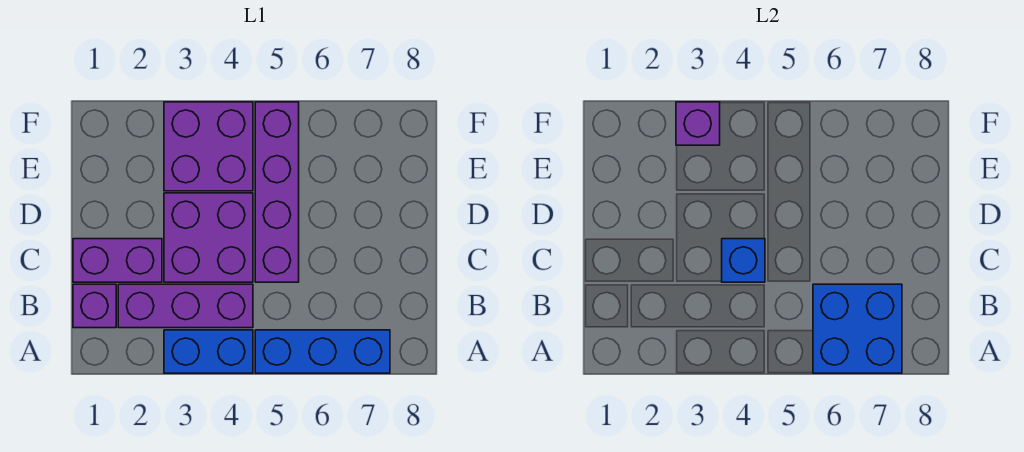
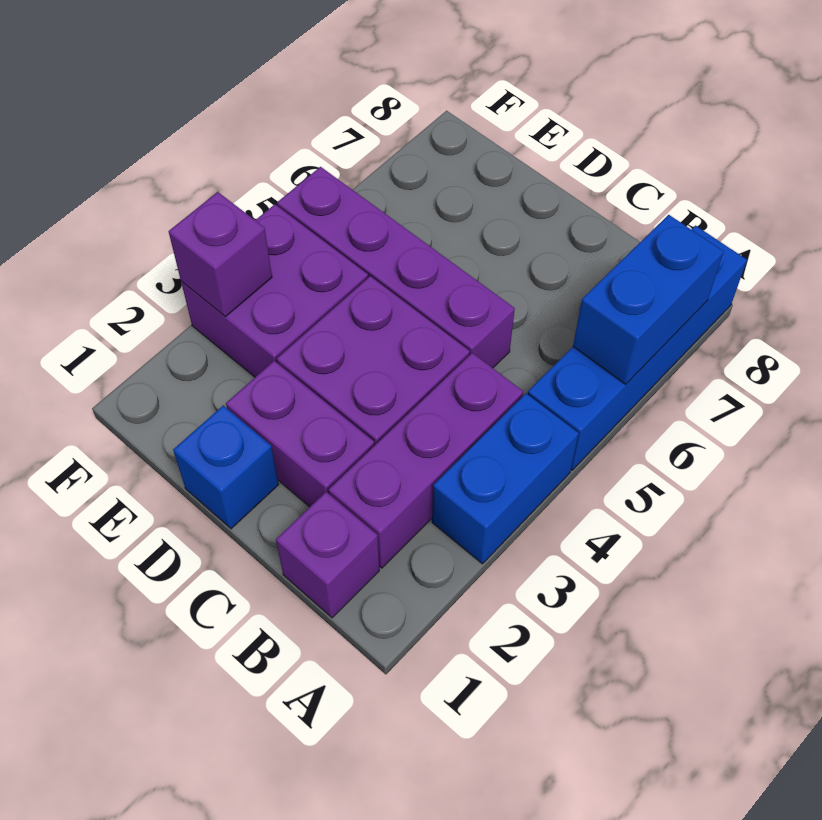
blue brick A5:A7 level 1 -> blue brick A5:A8 level 1
blue brick A6:B7 level 2 -> blue brick A6:A7 level 2
purple brick C1:C2 level 1 -> purple brick C2:D2 level 1
blue brick C4 level 2 -> blue brick D1 level 1

